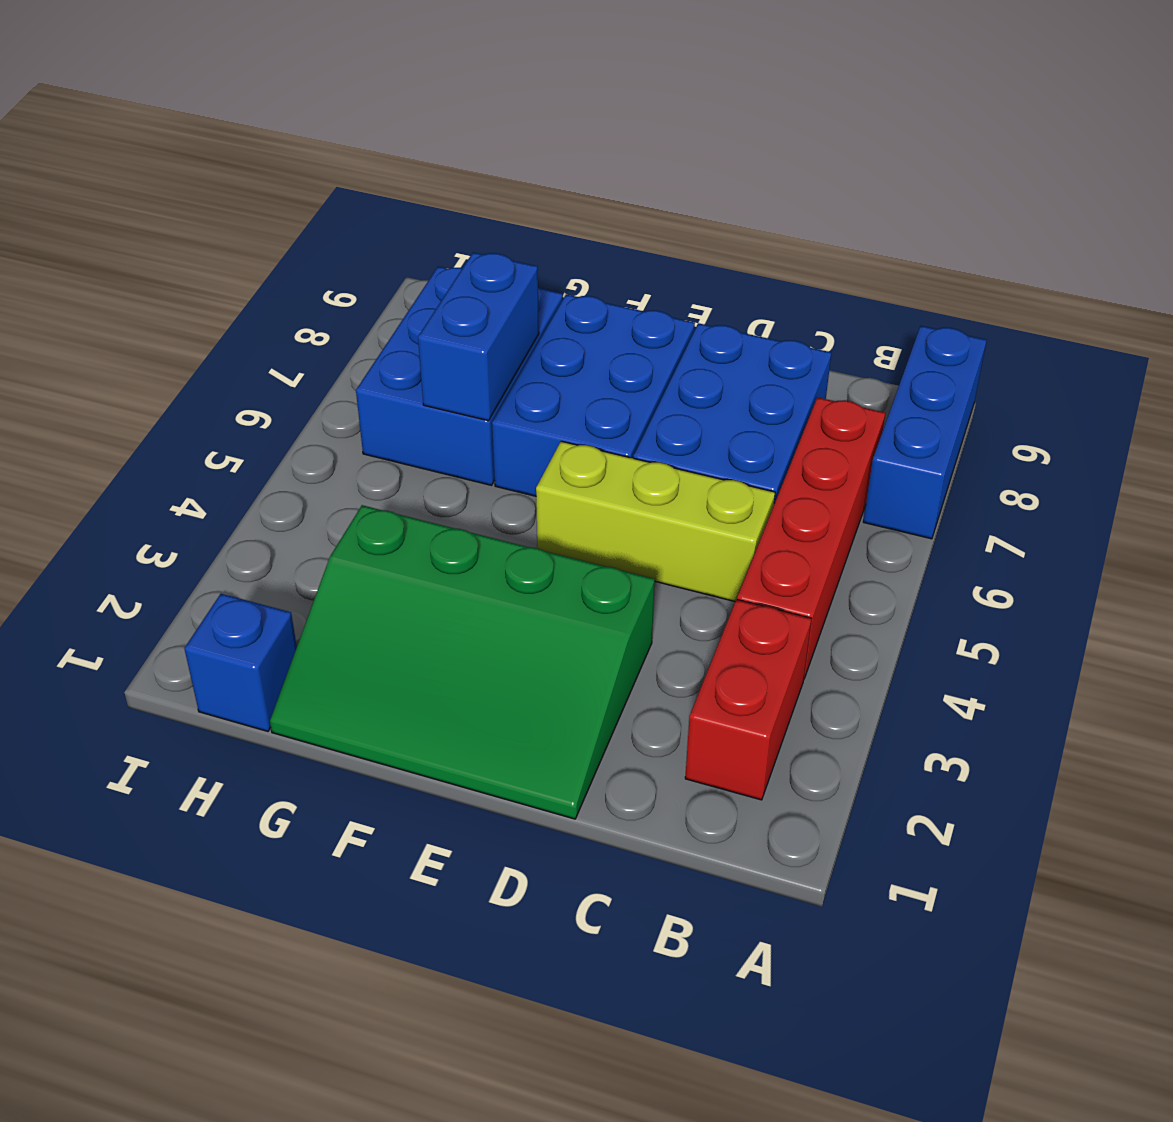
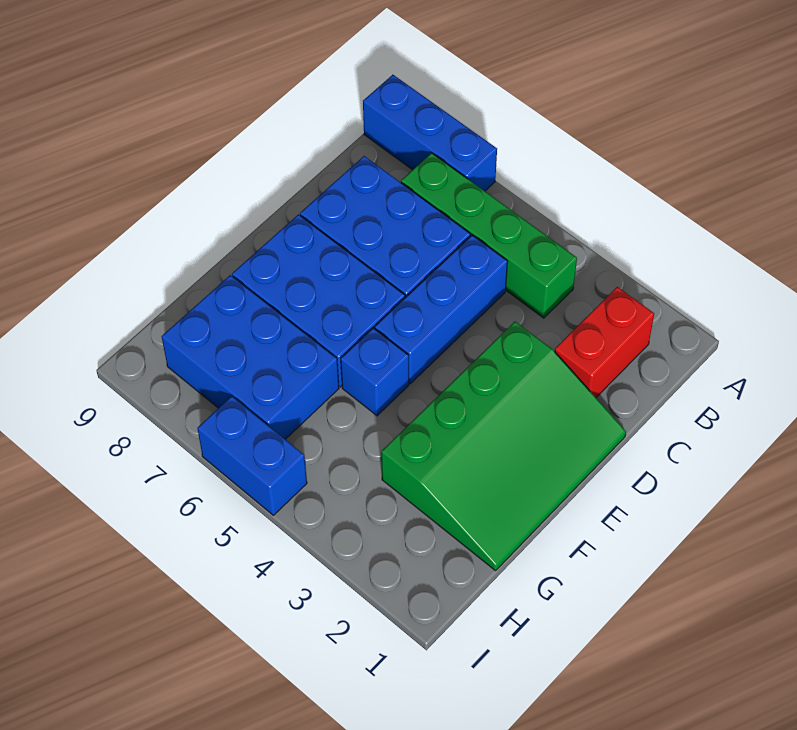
red brick B2:B3 level 1 -> red brick B2:C2 level 1
red brick B4:B7 level 1 -> green brick B4:B7 level 1
lime brick C5:E5 level 1 -> blue brick C5:E5 level 1
blue brick G6:G7 level 2 -> blue brick I5:I6 level 1
blue brick H1 level 1 -> blue brick F5 level 1

